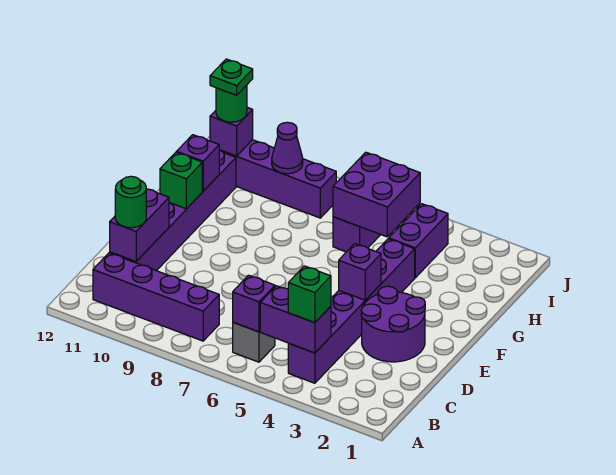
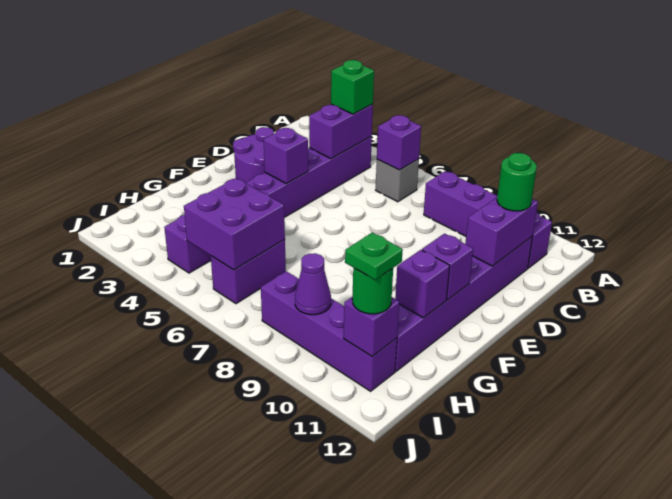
purple brick B4:B5 level 2 -> purple brick B4:C4 level 2
green brick F11 level 2 -> purple brick F11 level 2

